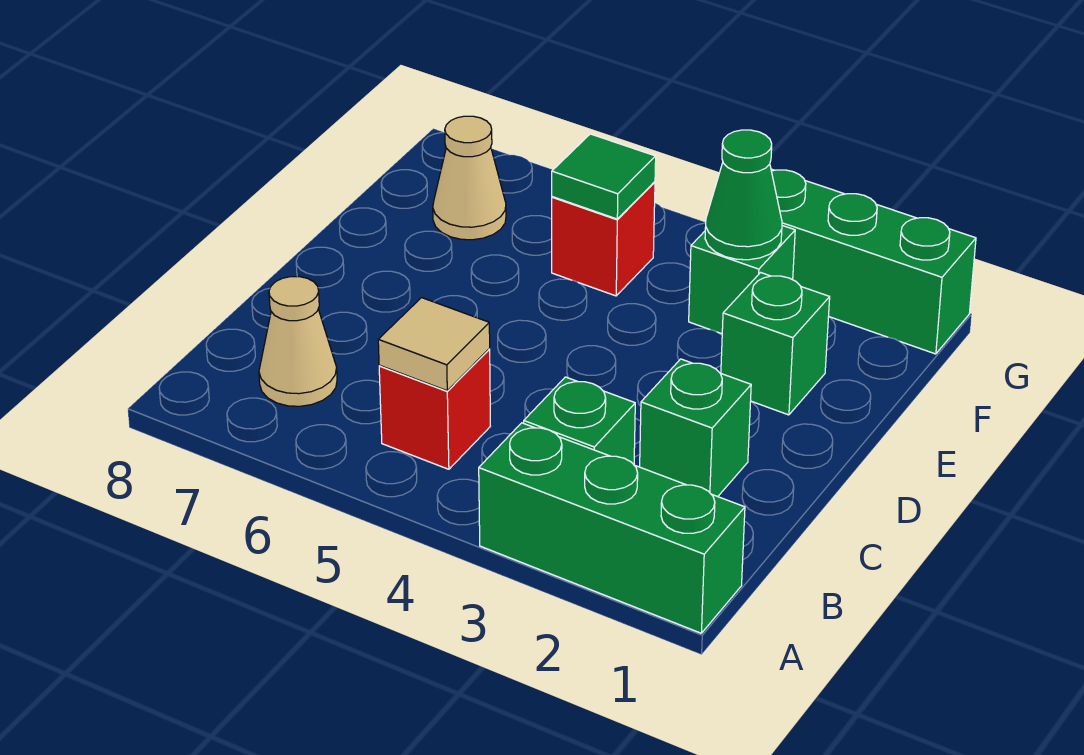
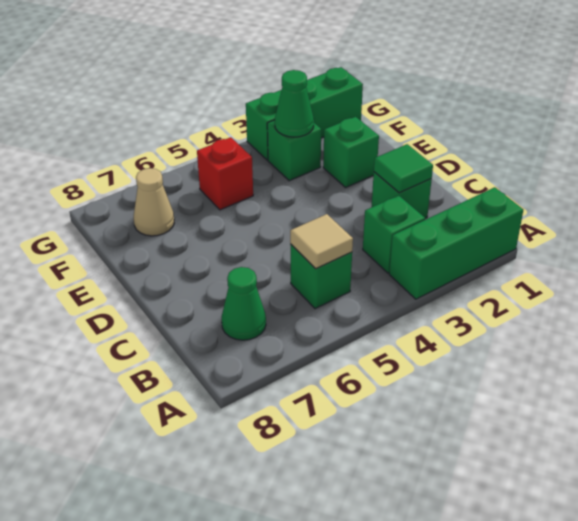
red brick B5 level 1 -> green brick B5 level 1
tan cone B7 level 1 -> green cone B7 level 1
green tile F5 level 2 -> green tile C2 level 2

